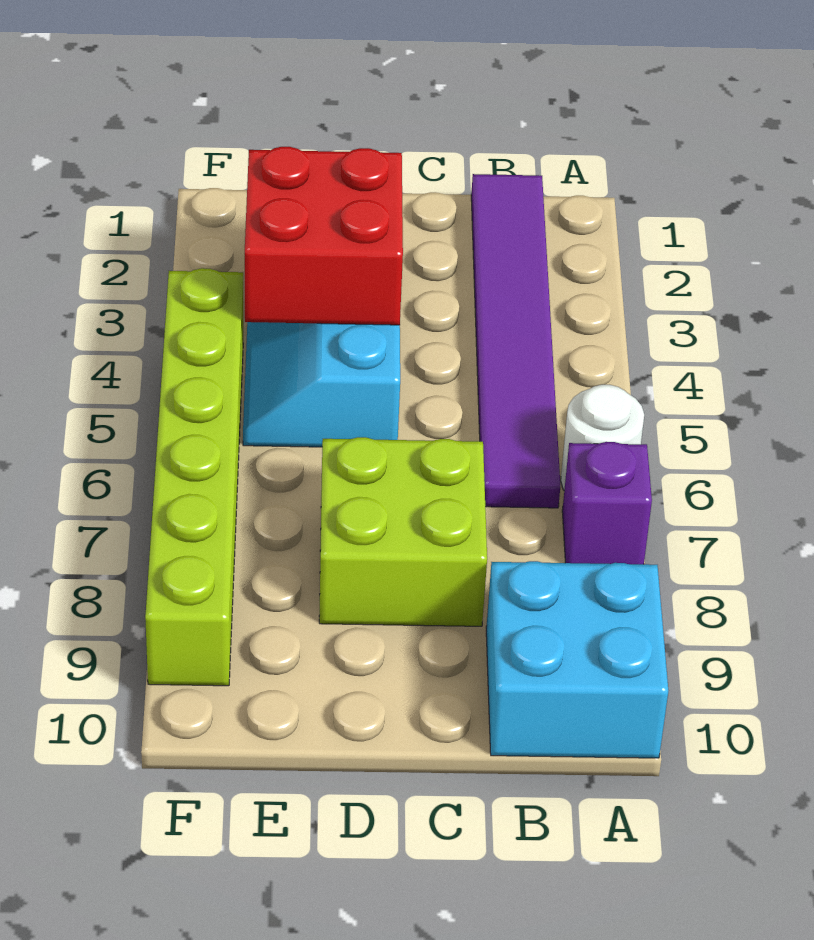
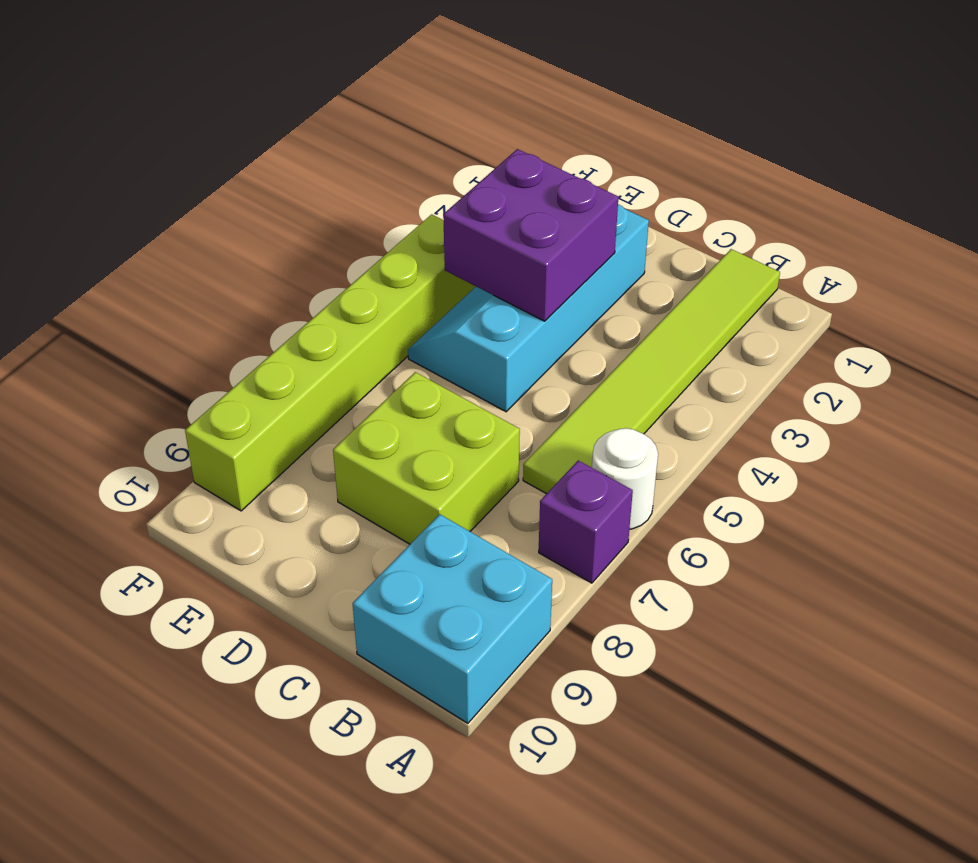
purple tile B1:B6 level 1 -> lime tile B1:B6 level 1
red brick D3:E4 level 2 -> purple brick D3:E4 level 2

